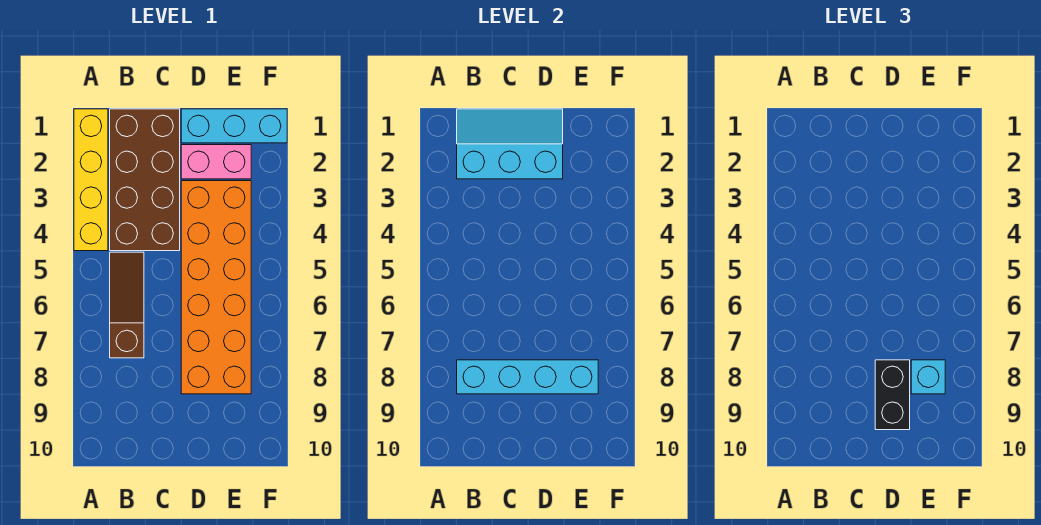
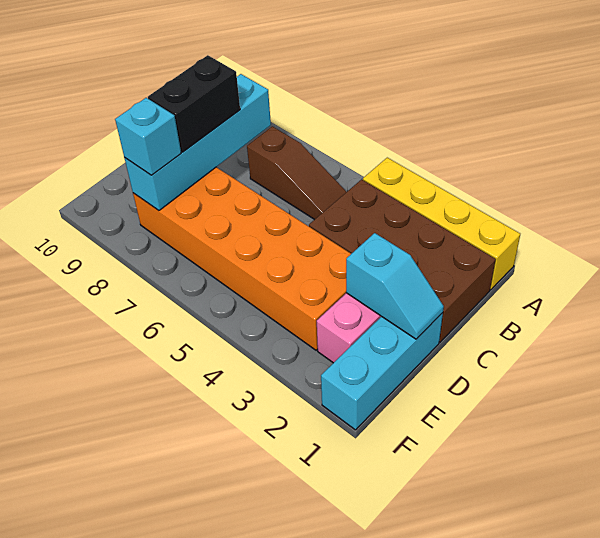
cyan slope B1:D2 level 2 top 2 -> cyan slope D1:D2 level 2 top 2
black brick D8:D9 level 3 -> black brick C8:D8 level 3

